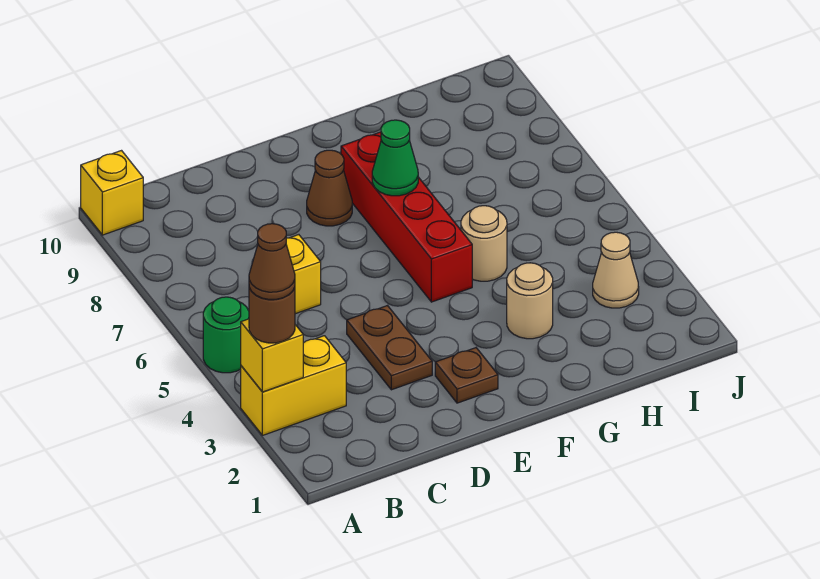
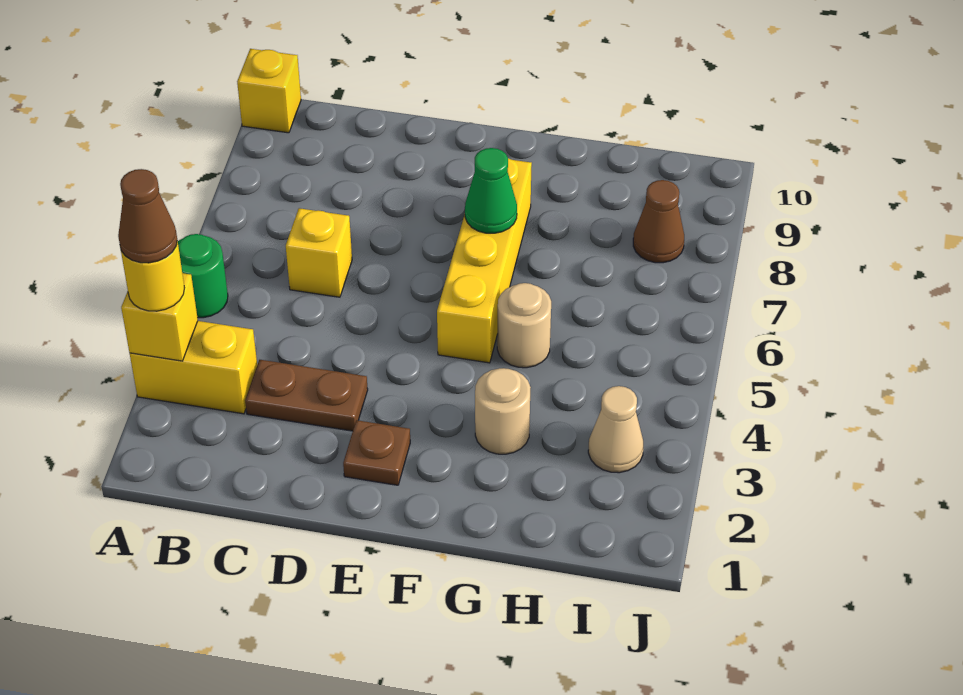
brown round brick A3 level 3 -> yellow round brick A3 level 3
brown plate D3:D4 level 1 -> brown plate C3:D3 level 1
brown cone E8 level 1 -> brown cone I8 level 1
red brick F5:F8 level 1 -> yellow brick F5:F8 level 1

